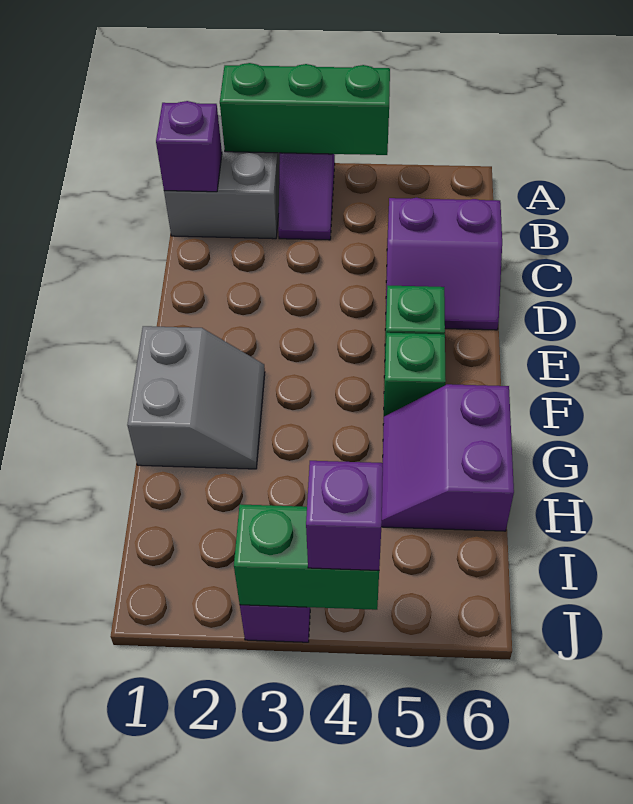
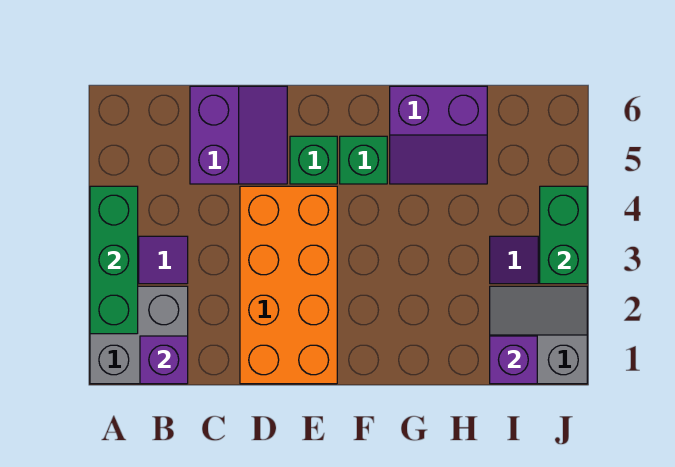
none -> orange brick D1:E4 level 1
grey slope F1:G2 level 1 top 1 -> grey slope I1:J2 level 1 top 1
purple brick J4 level 3 -> purple brick I1 level 2

